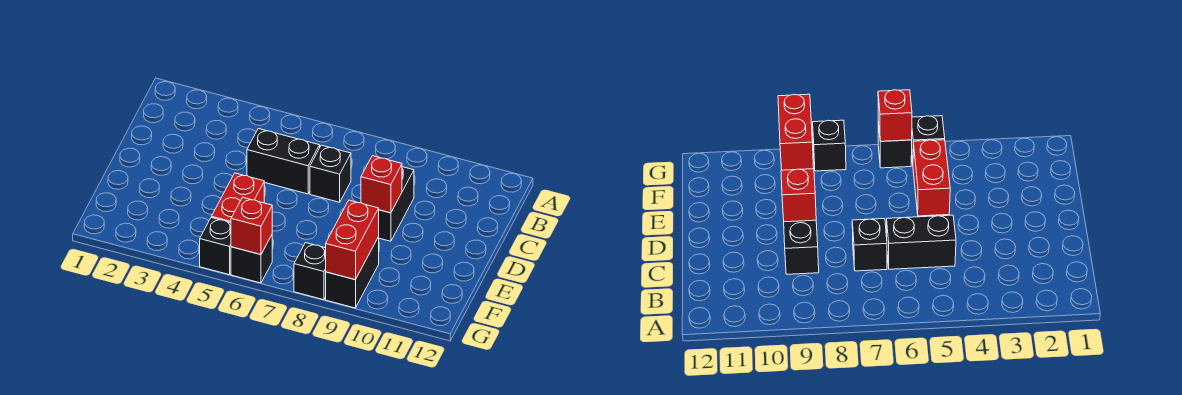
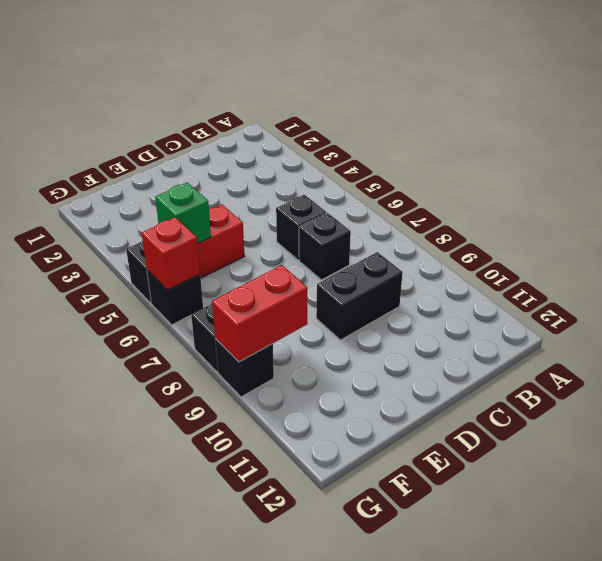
black brick C5:C6 level 1 -> black brick C6 level 1
red brick D9 level 2 -> none
none -> green brick F5 level 2
black brick F9:G9 level 1 -> black brick G9 level 1

